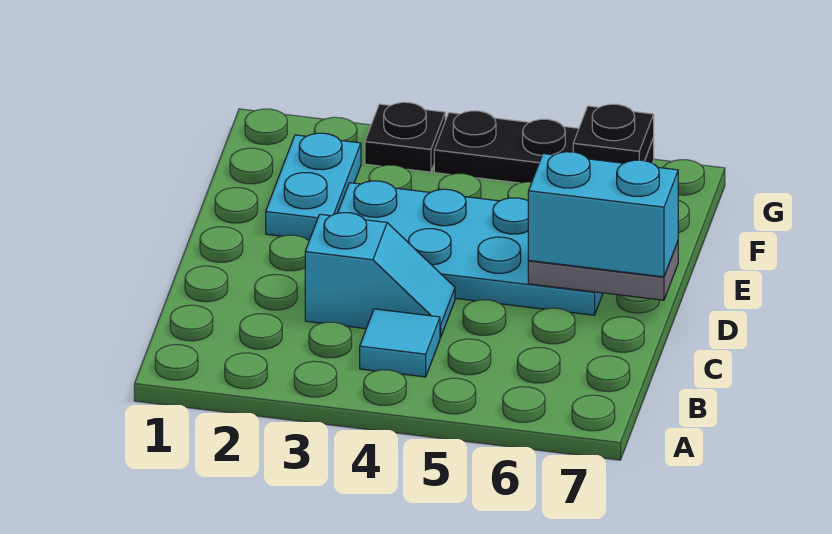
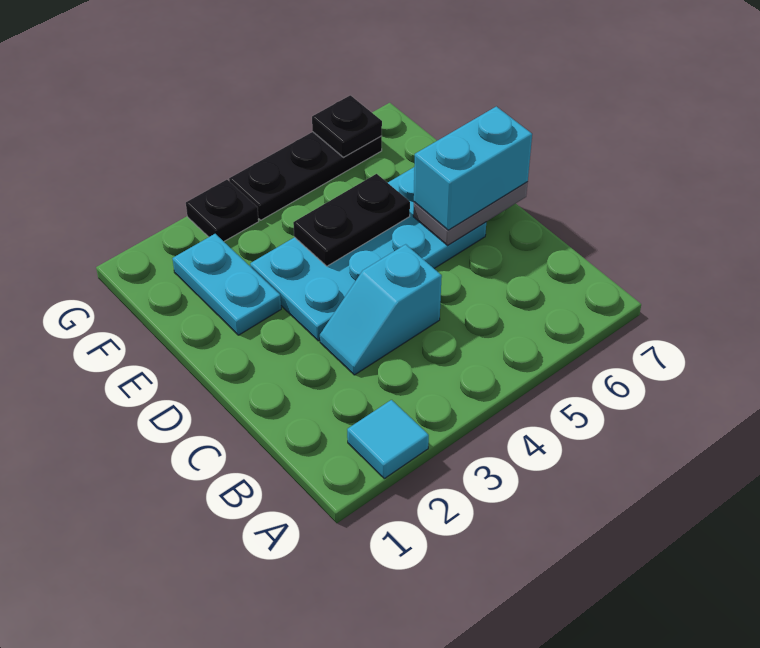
cyan tile B4 level 1 -> cyan tile A2 level 1
cyan slope C3:C4 level 1 top 3 -> cyan slope C3:C4 level 1 top 4
none -> black plate E4:E5 level 2

